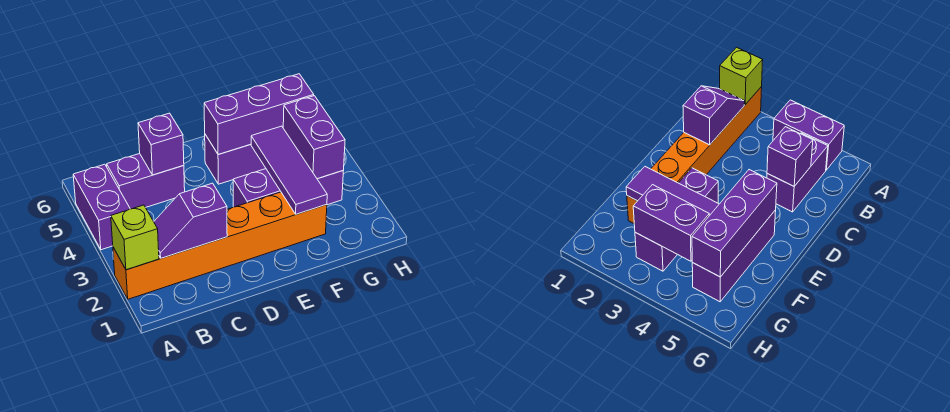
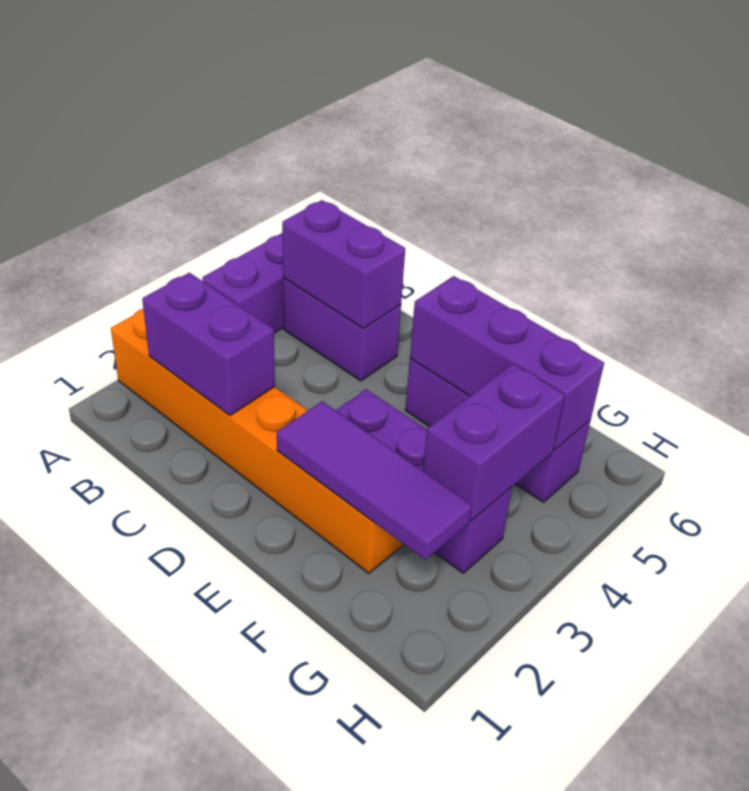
lime brick A2 level 2 -> none
purple slope B2:C2 level 2 top C -> purple brick B2:C2 level 2
purple brick C5 level 2 -> purple brick B5:C5 level 2
purple tile F2:F4 level 2 -> purple tile E2:G2 level 2

